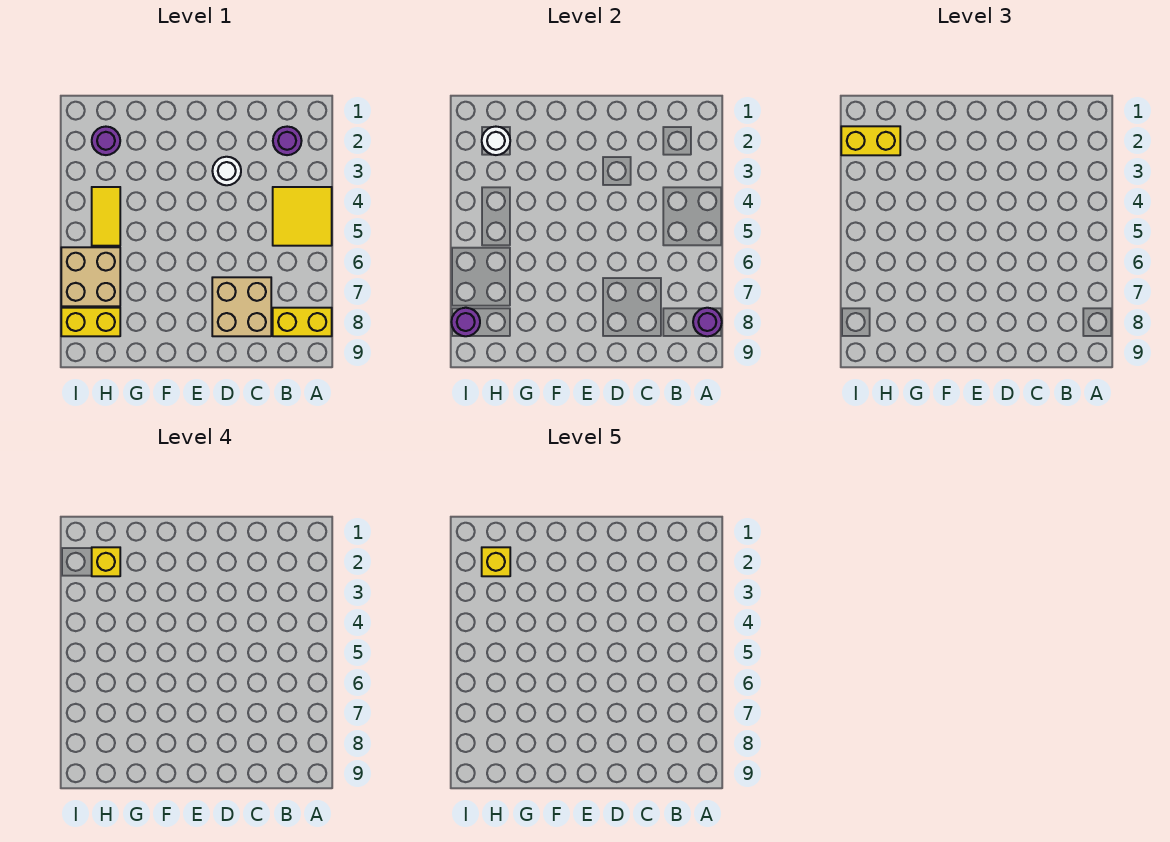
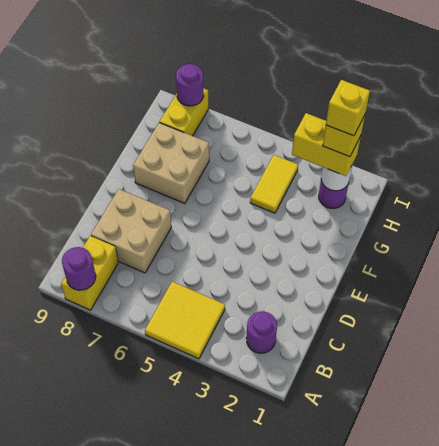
white round brick D3 level 1 -> none
yellow brick H2:I2 level 3 -> yellow brick H2:H3 level 3
yellow tile H4:H5 level 1 -> yellow tile G4:H4 level 1
tan brick H6:I7 level 1 -> tan brick F7:G8 level 1

